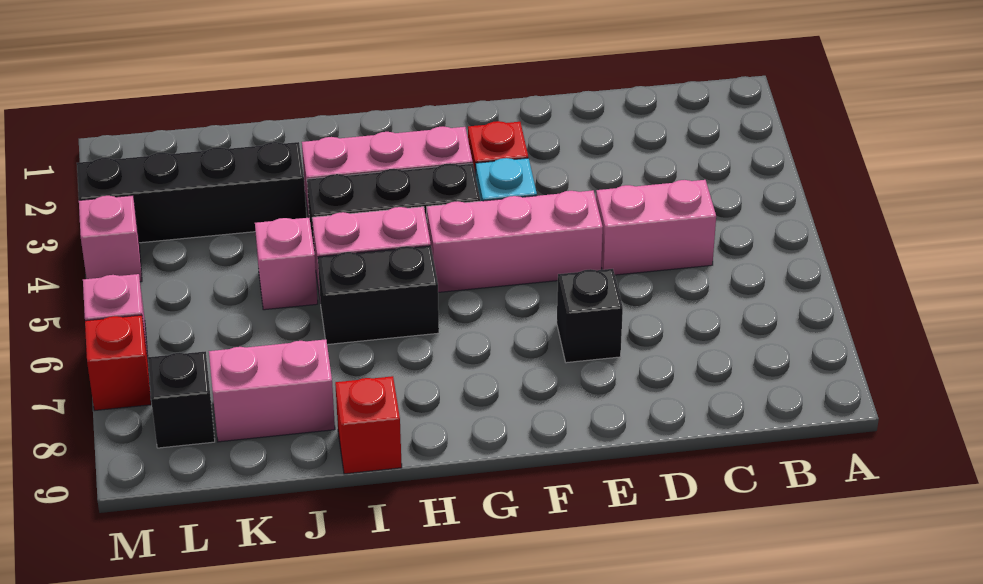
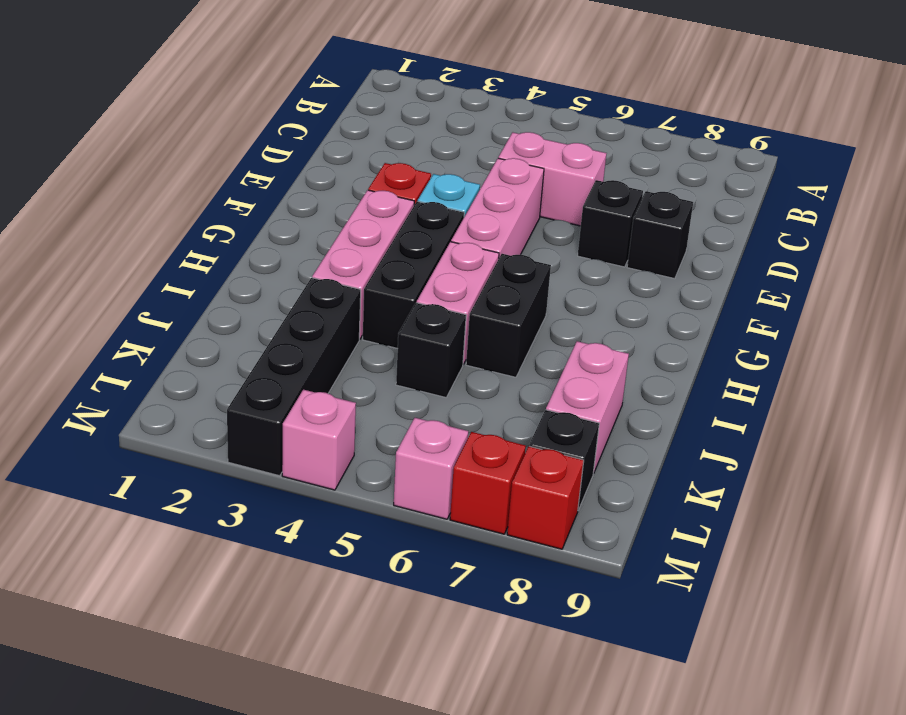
pink brick C5:D5 level 1 -> pink brick D5:D6 level 1
none -> black brick E8 level 1
red brick I9 level 1 -> red brick M8 level 1
pink brick J5 level 1 -> black brick J5 level 1

